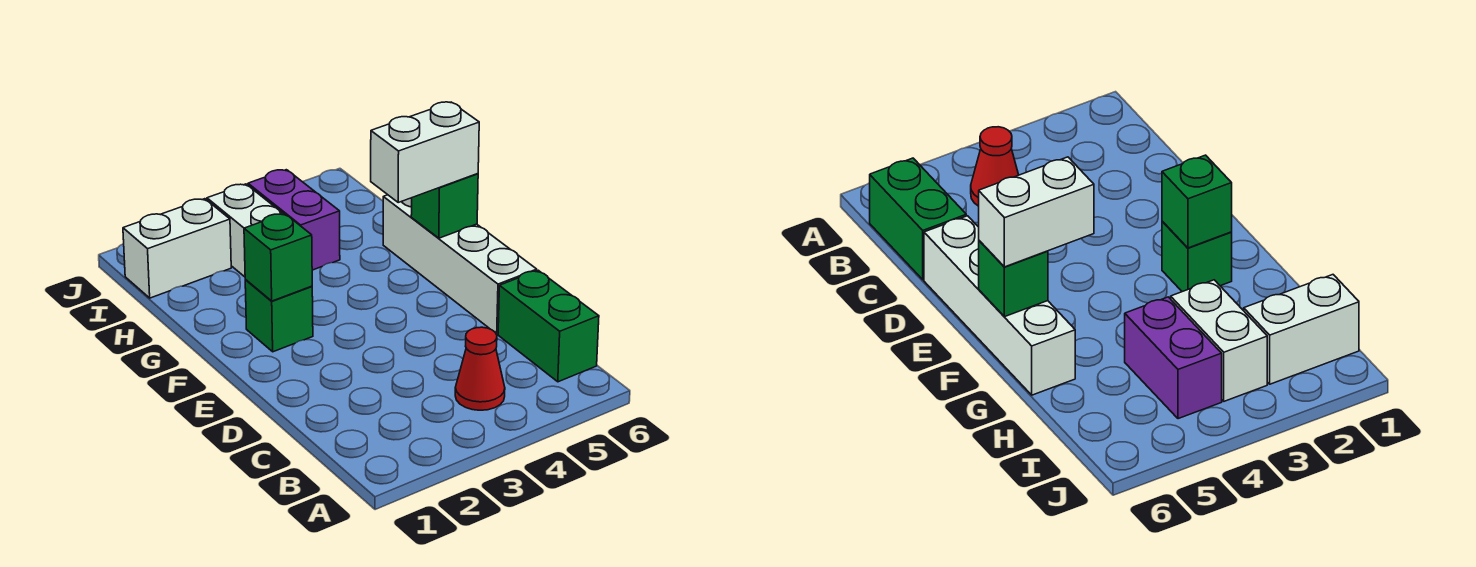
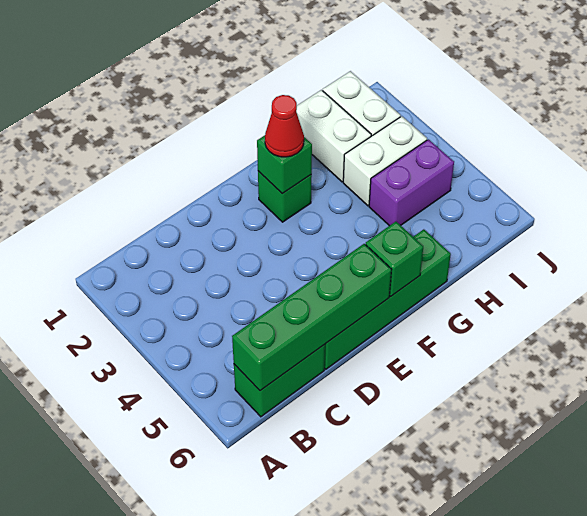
red cone B4 level 1 -> red cone F2 level 3
none -> green brick B6:E6 level 2
white brick D6:G6 level 1 -> green brick D6:G6 level 1
white brick F5:F6 level 3 -> white brick H1:H2 level 1

